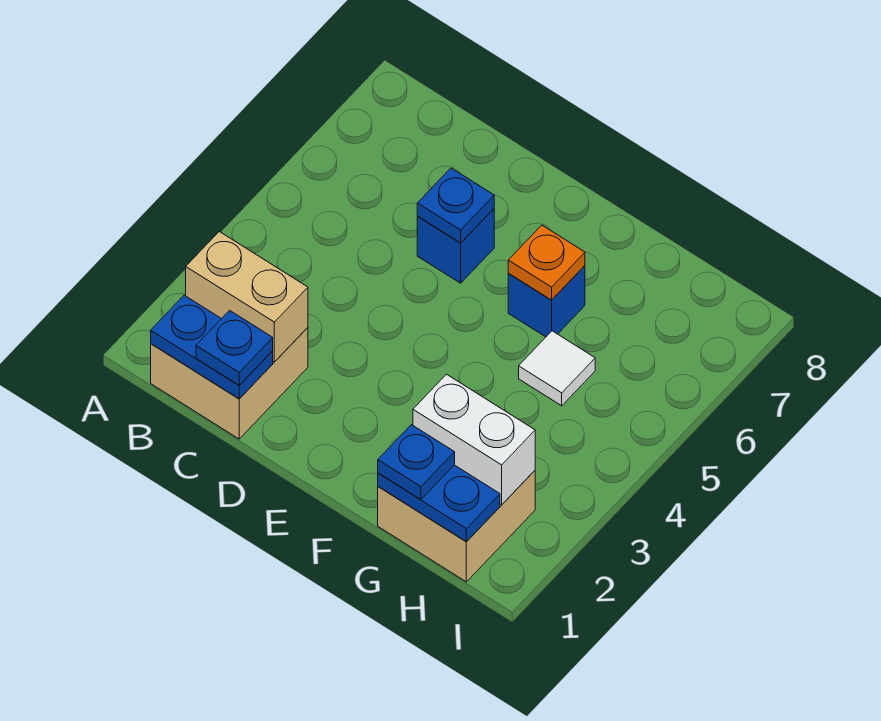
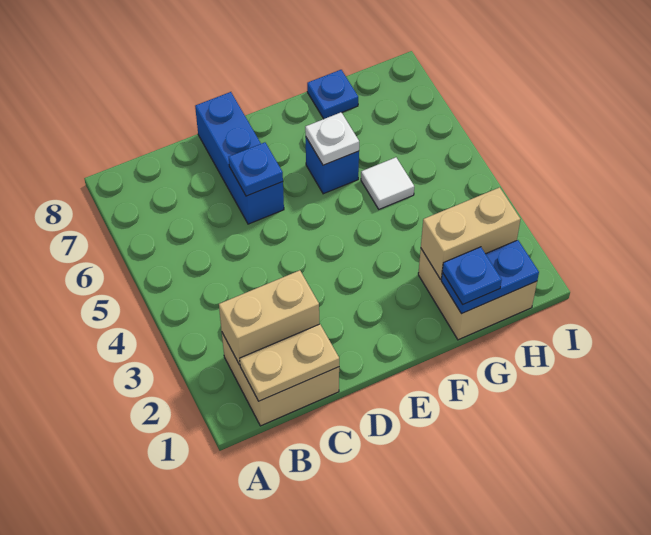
blue plate B1:C1 level 2 -> tan plate B1:C1 level 2
blue plate C1 level 3 -> blue plate G8 level 1
blue brick D6 level 1 -> blue brick D6:D8 level 1
orange plate F6 level 2 -> white plate F6 level 2
white brick G2:H2 level 2 -> tan brick G2:H2 level 2

